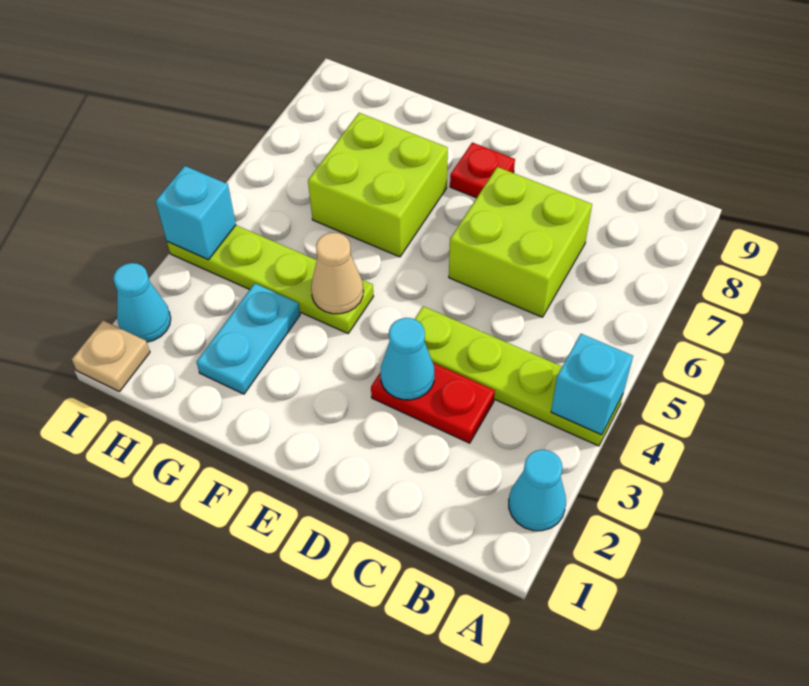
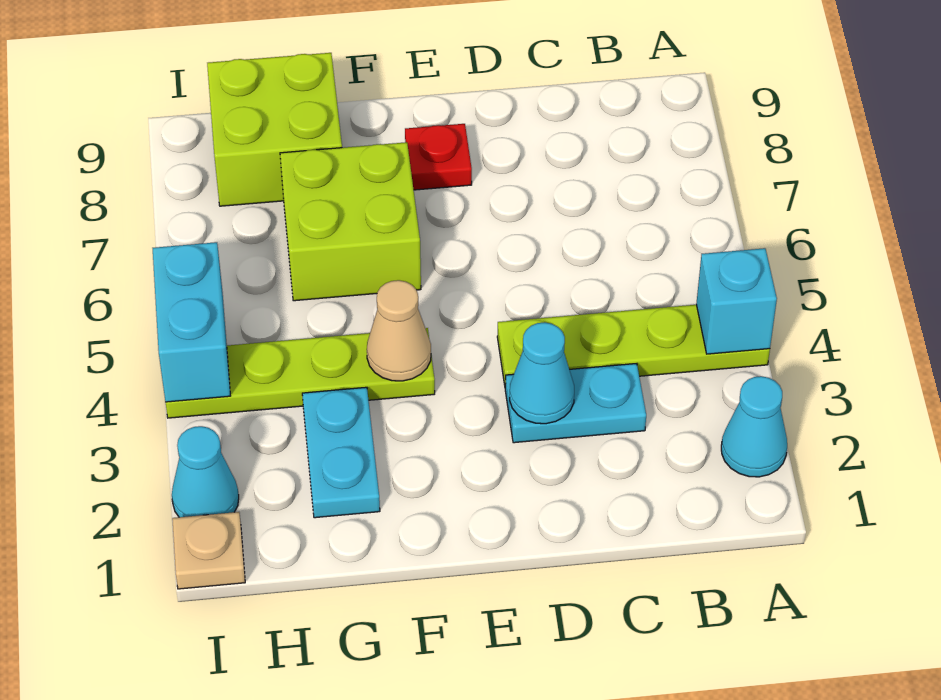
red plate C3:D3 level 1 -> cyan plate C3:D3 level 1
lime brick C6:D7 level 1 -> lime brick G8:H9 level 1
cyan brick I4 level 2 -> cyan brick I4:I5 level 2

